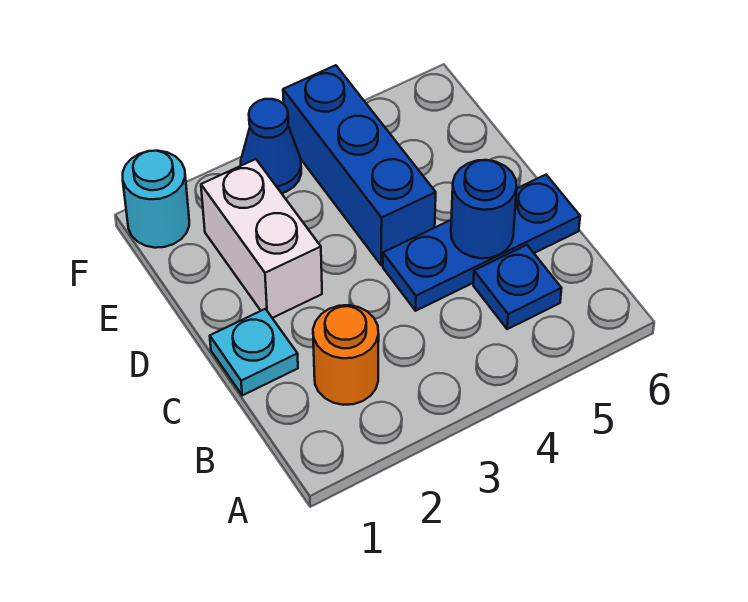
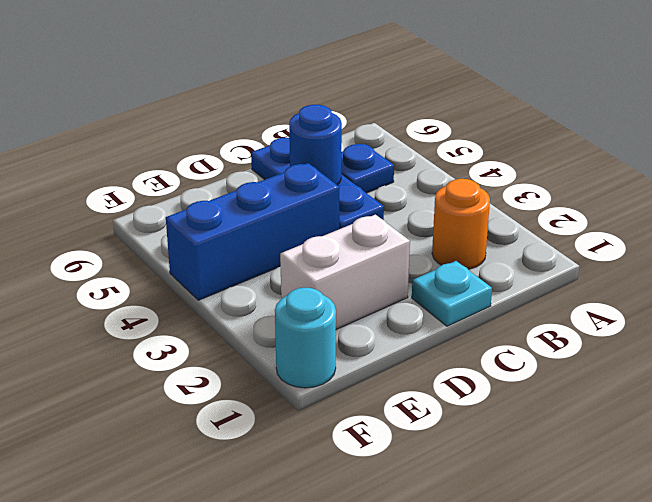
blue cone F3 level 1 -> none

